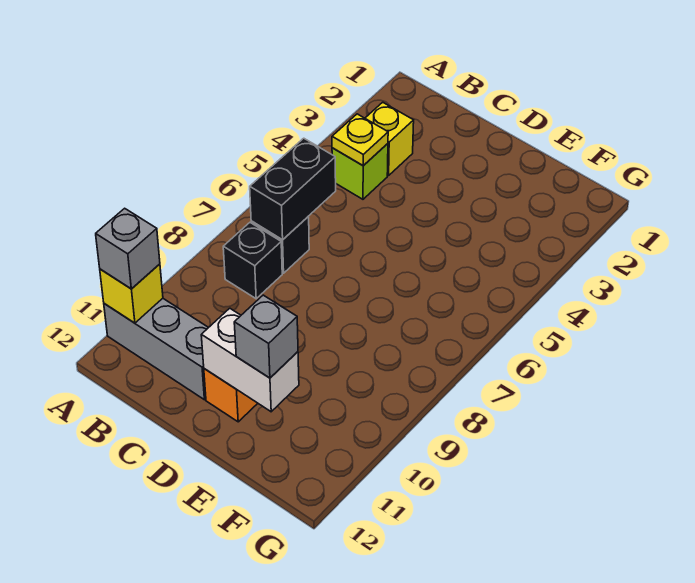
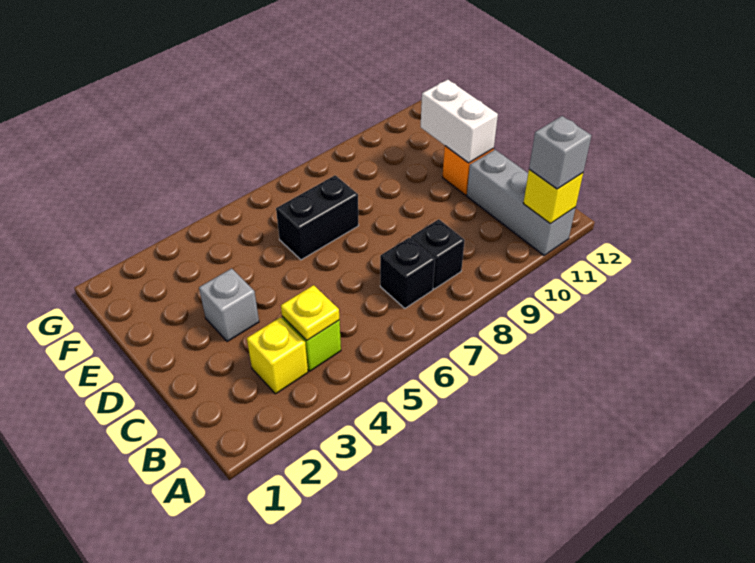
black brick B6:B7 level 2 -> black brick E6:E7 level 1
grey brick E11 level 3 -> grey brick D3 level 1

